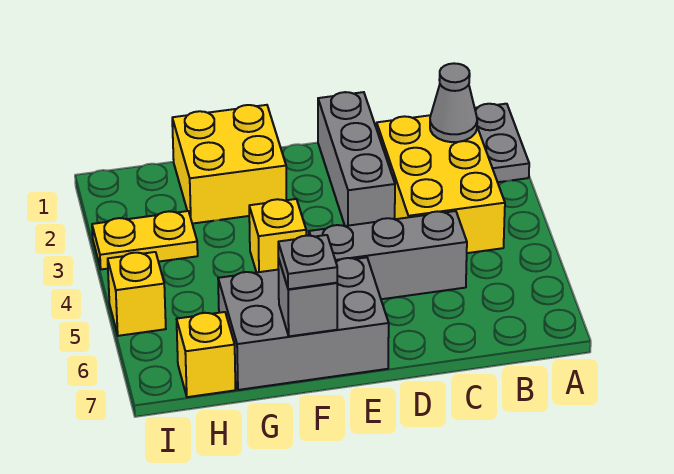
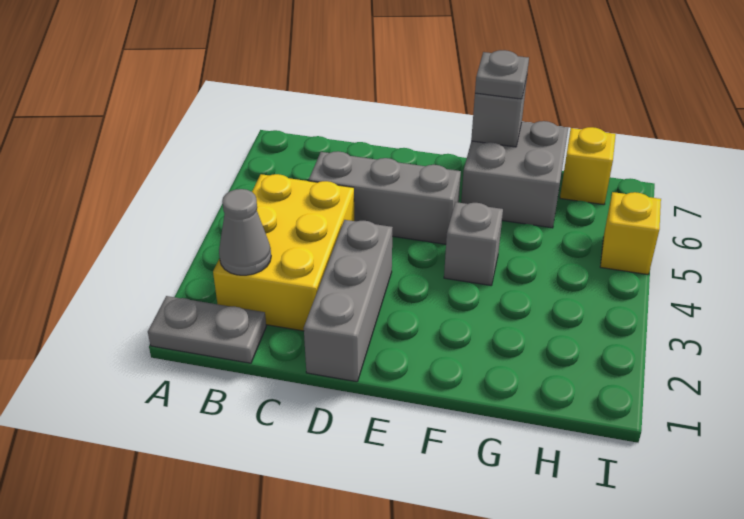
grey plate A1:A2 level 1 -> grey plate A1:B1 level 1
grey brick E6:G7 level 1 -> grey brick F6:G7 level 1
yellow brick F1:G2 level 1 -> none
yellow brick F4 level 1 -> grey brick F4 level 1
yellow plate H3:I3 level 1 -> none

